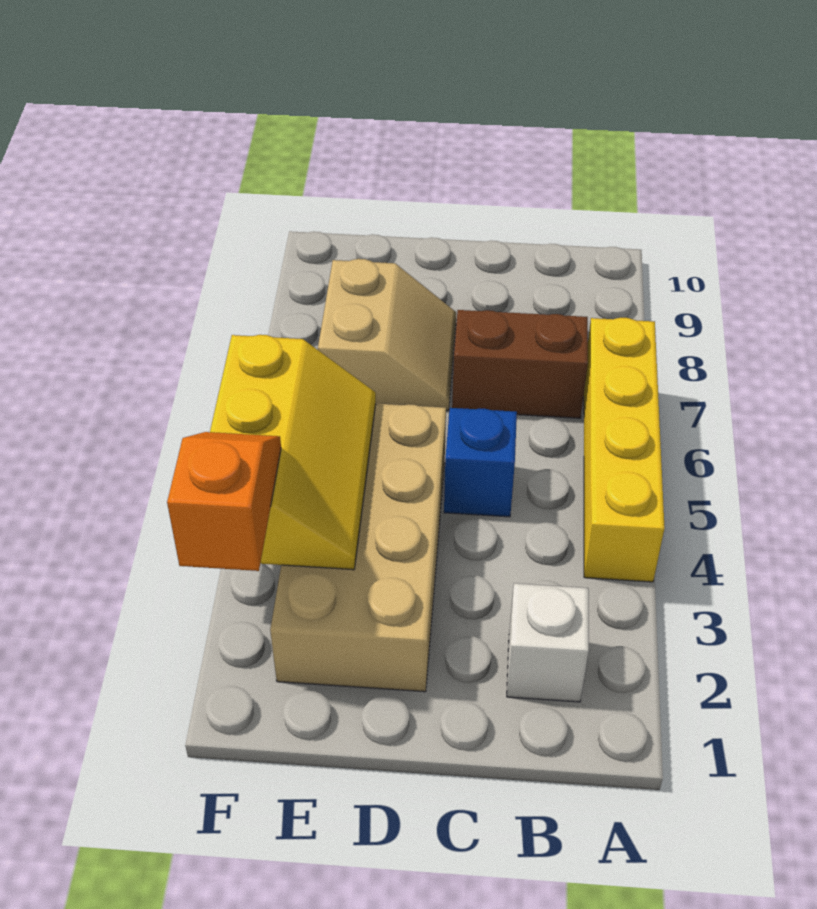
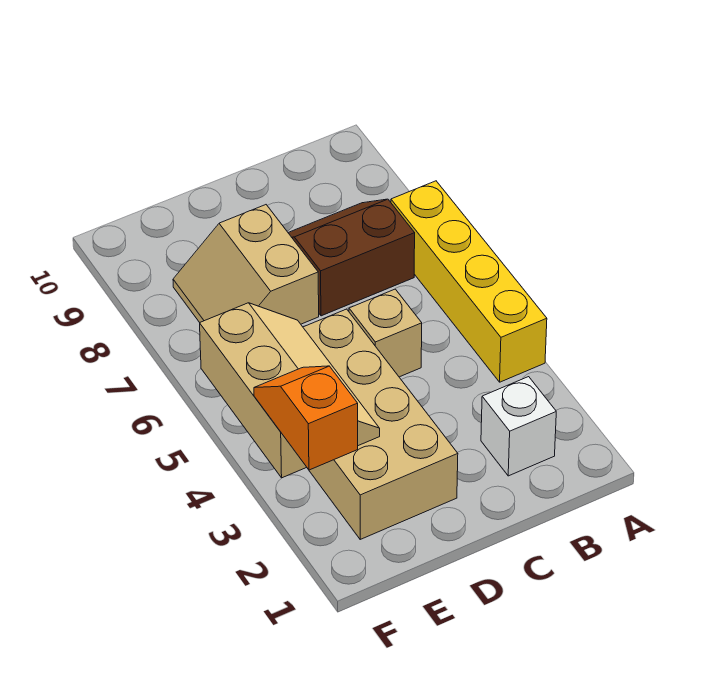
blue brick C5 level 1 -> tan brick C5 level 1
tan slope D7:E8 level 1 top E -> tan slope D7:E8 level 1 top D
yellow slope E3:F5 level 2 top F -> tan slope E3:F5 level 2 top F

